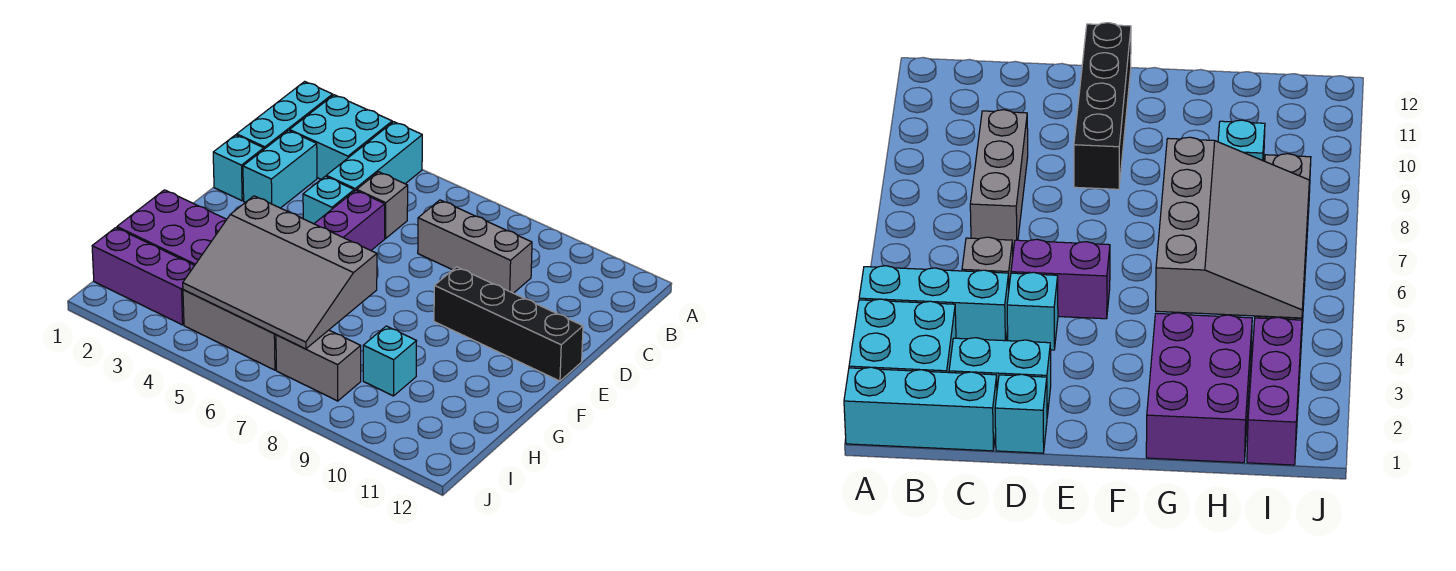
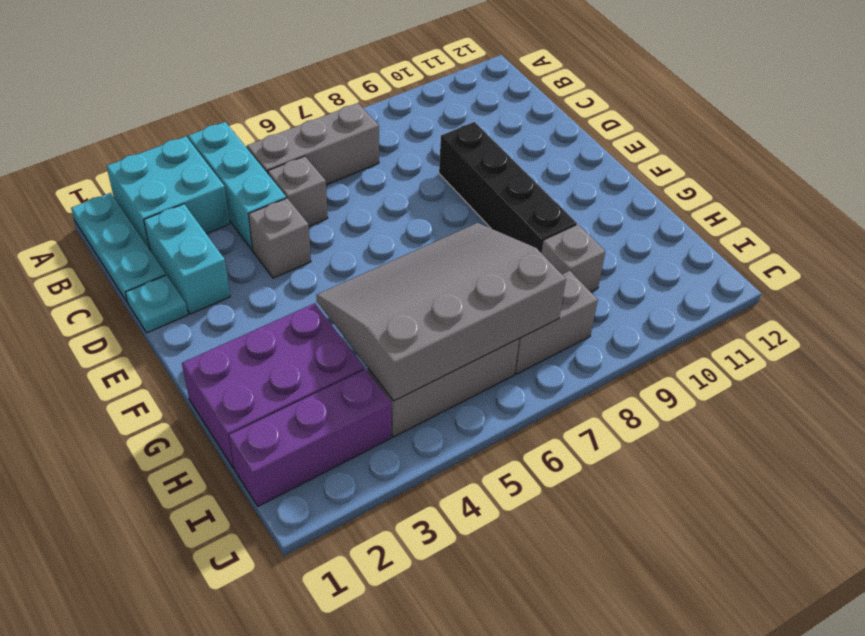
cyan brick A1:C1 level 1 -> cyan plate A1:C1 level 1
grey brick C7:C9 level 1 -> grey brick B5:B7 level 1
cyan brick D1 level 1 -> cyan plate D1 level 1
cyan brick D4 level 1 -> grey brick D4 level 1
purple brick D5:E5 level 1 -> none
black brick E9:E12 level 1 -> black brick D9:G9 level 1
grey slope G4:I7 level 2 top G -> grey slope G4:I7 level 2 top I
cyan brick H9 level 1 -> grey brick H9 level 1

